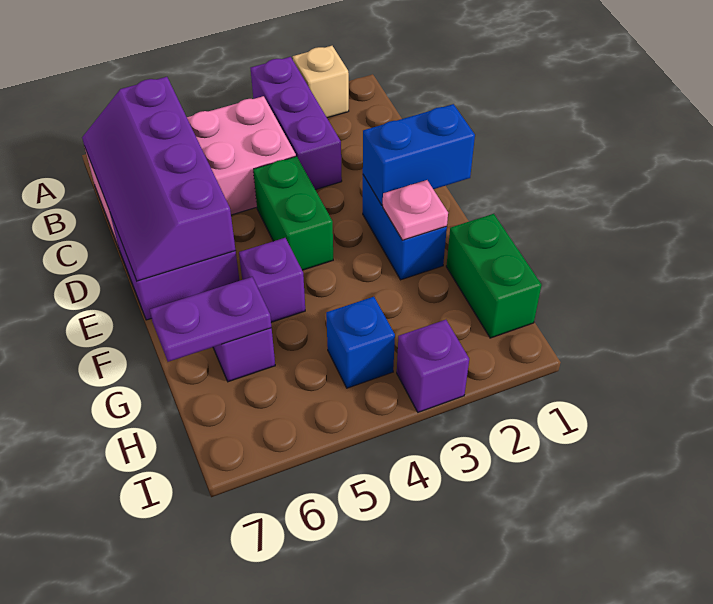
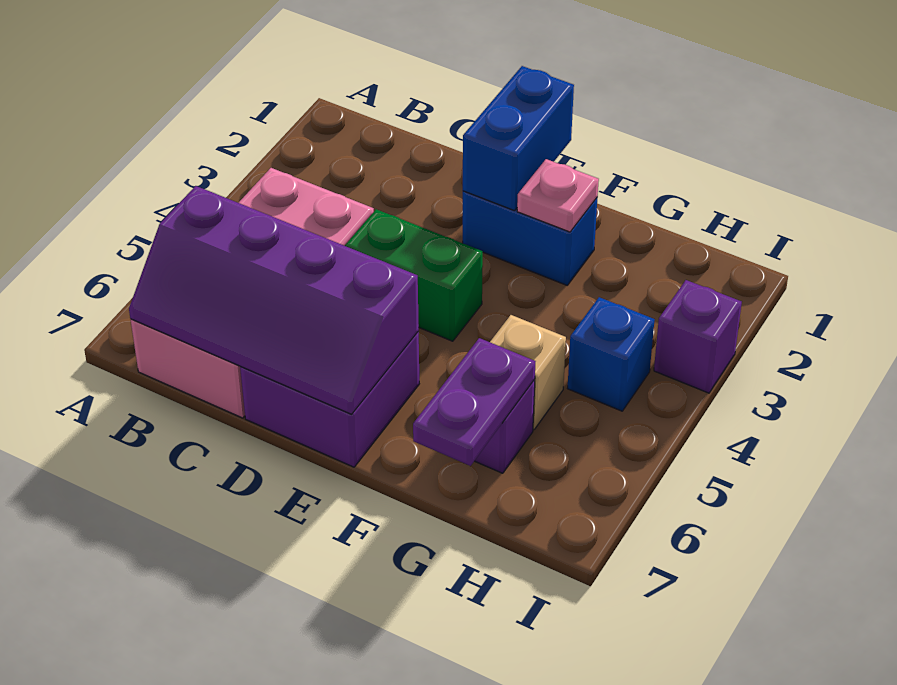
tan brick A2 level 1 -> tan brick G5 level 1
purple brick A3:C3 level 1 -> none
purple brick F5 level 1 -> none
green brick G1:H1 level 1 -> none

